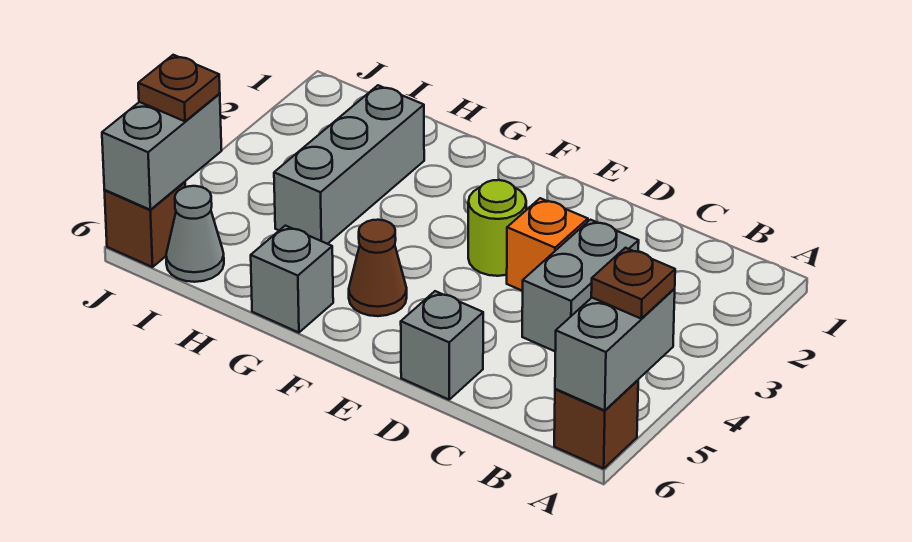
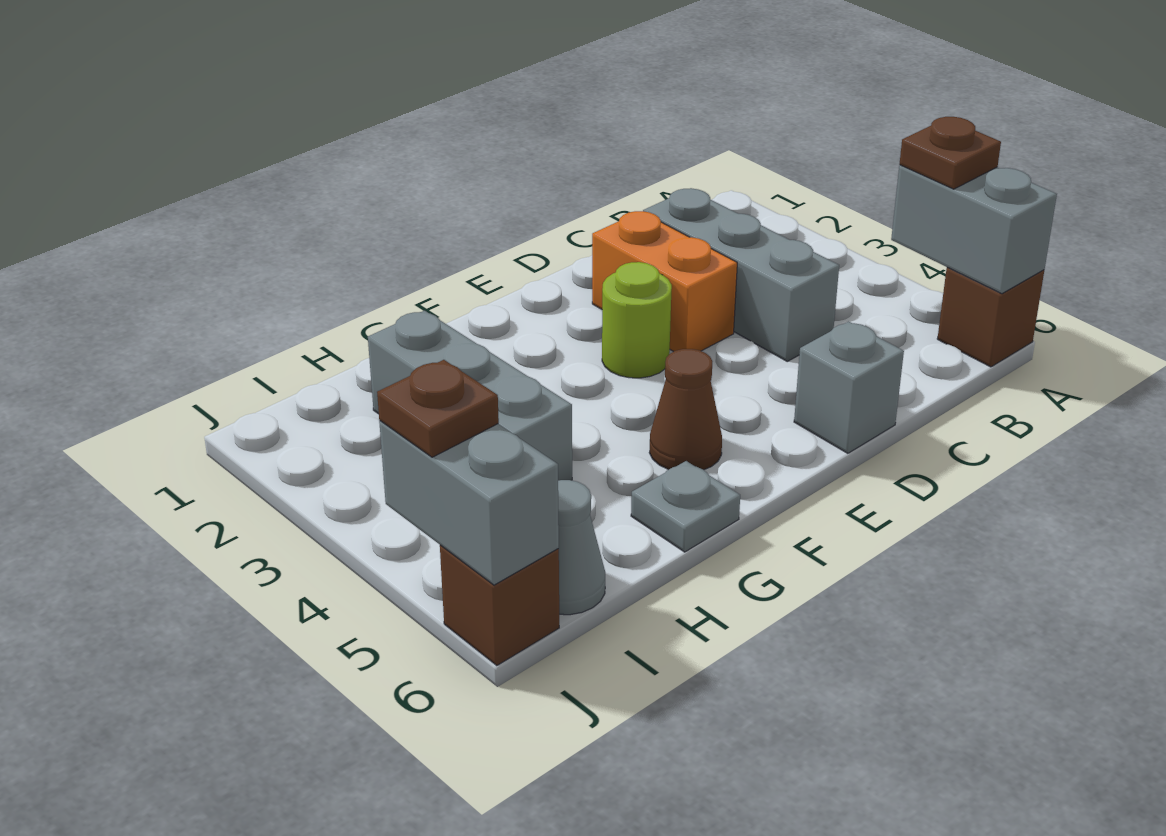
grey brick C3:C4 level 1 -> grey brick C2:C4 level 1
orange brick D3 level 1 -> orange brick D2:D3 level 1
grey brick G6 level 1 -> grey plate G6 level 1

